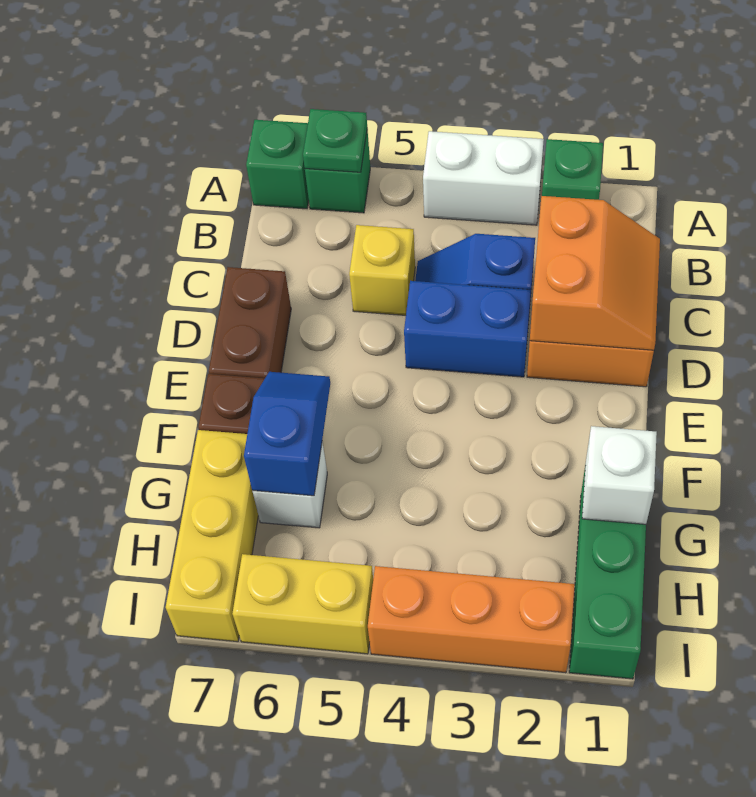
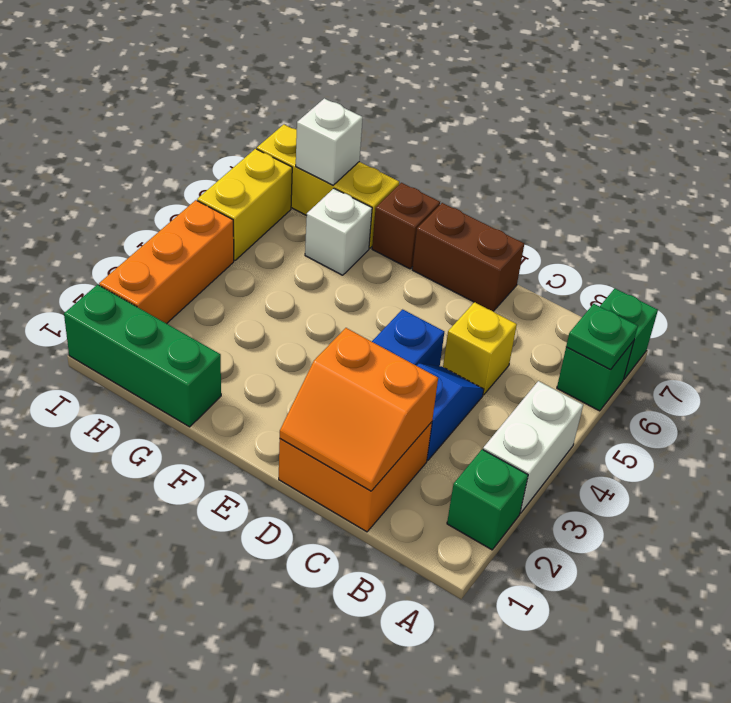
blue slope F6:G6 level 2 top G -> none
white brick G1 level 2 -> white brick H7 level 2

